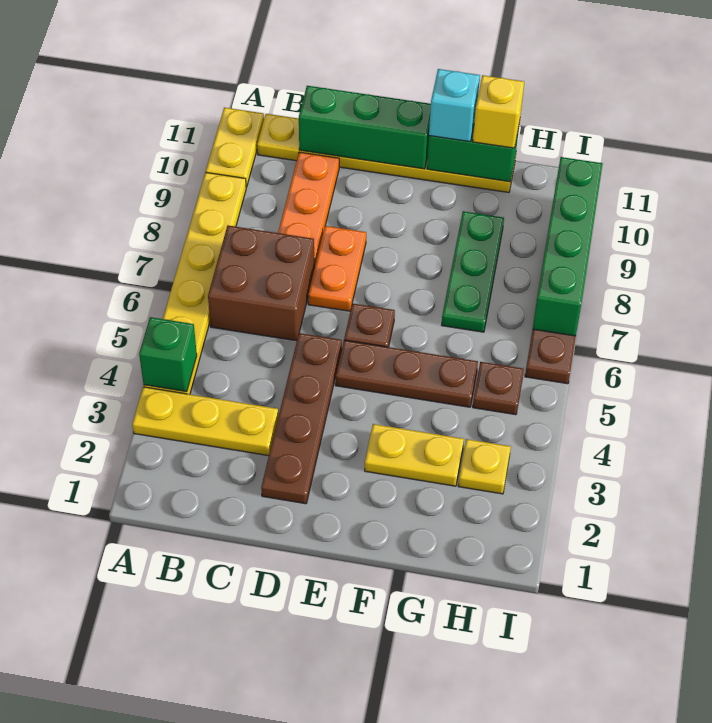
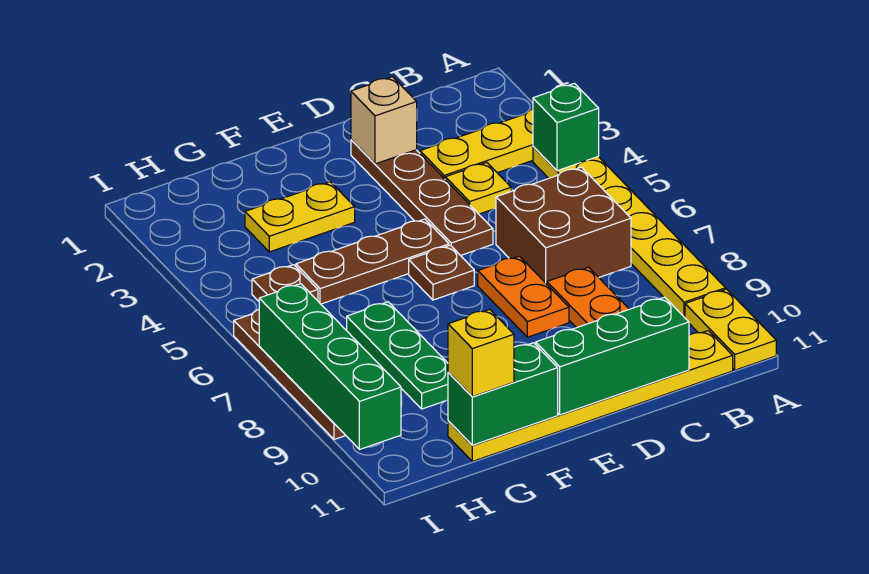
none -> tan brick D2 level 2
cyan brick F11 level 3 -> none
yellow plate H3 level 1 -> yellow plate C4 level 1

